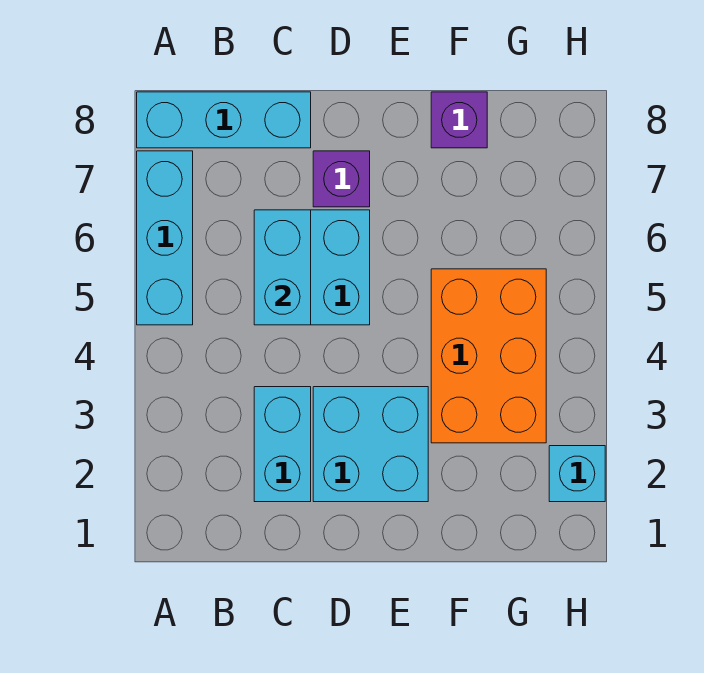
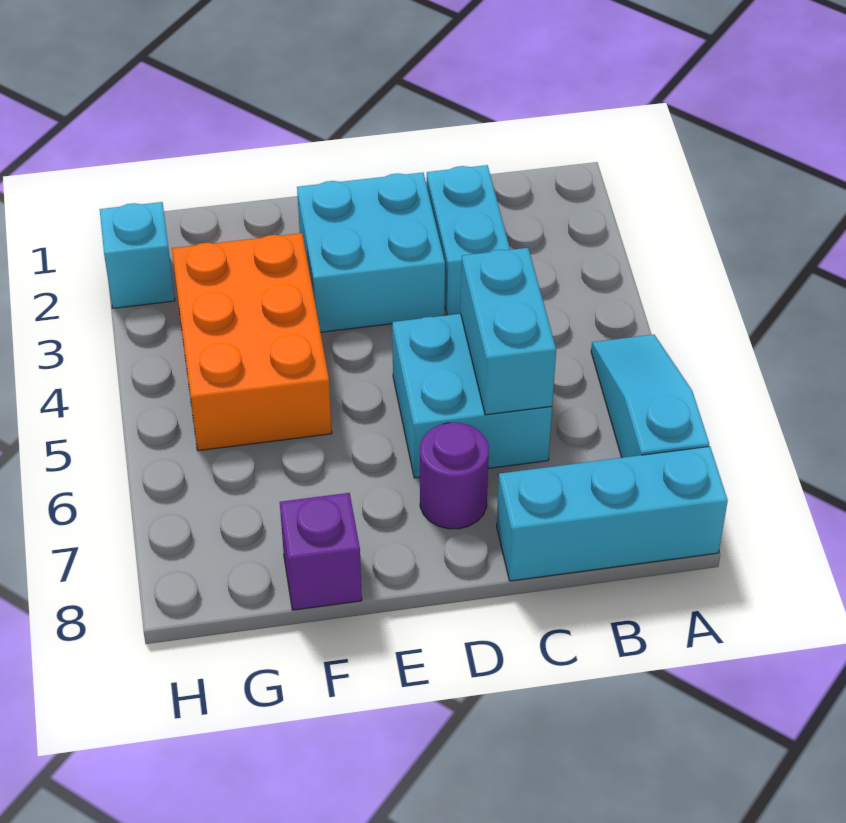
cyan brick A5:A7 level 1 -> cyan slope A5:A7 level 1 top 7
purple brick D7 level 1 -> purple round brick D7 level 1

